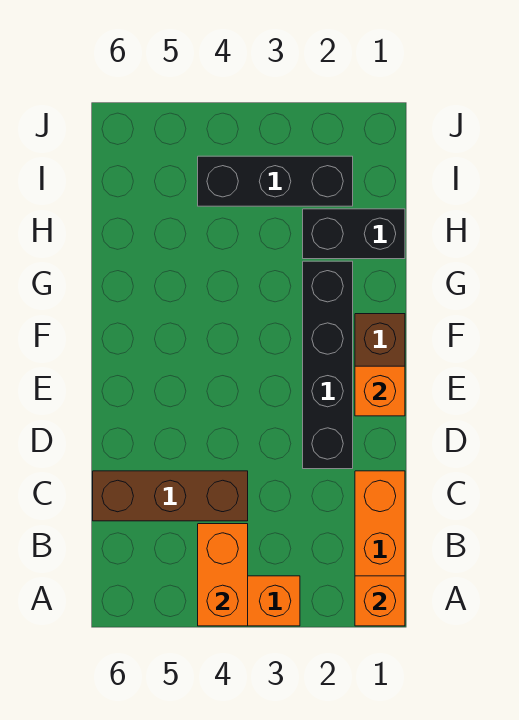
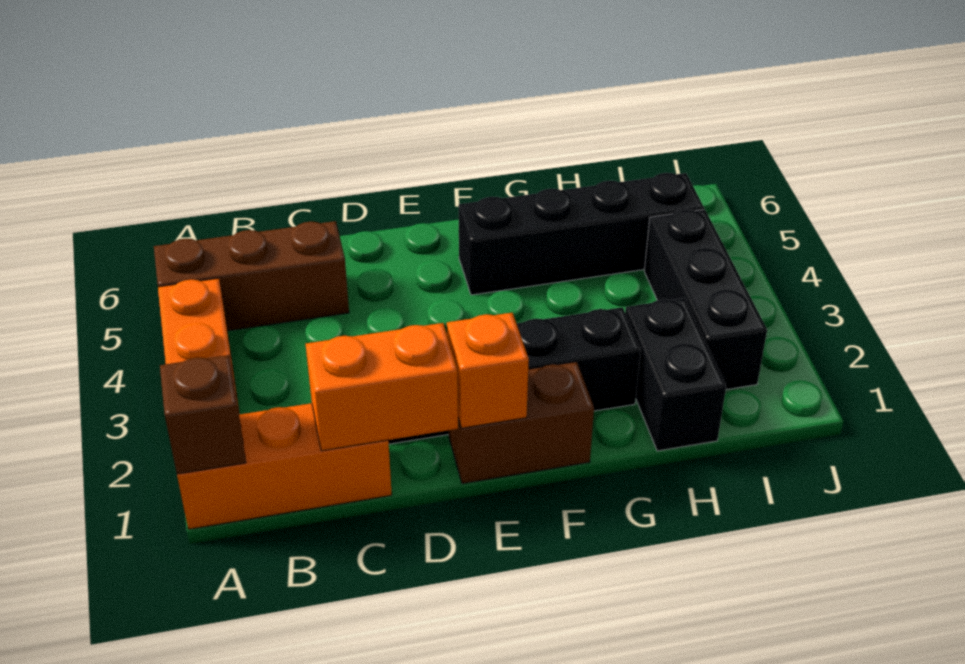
orange brick A1 level 2 -> brown brick A1 level 2
orange brick A4:B4 level 2 -> orange brick C1:D1 level 2
brown brick C4:C6 level 1 -> brown brick A5:C5 level 1
none -> black brick F5:I5 level 1

